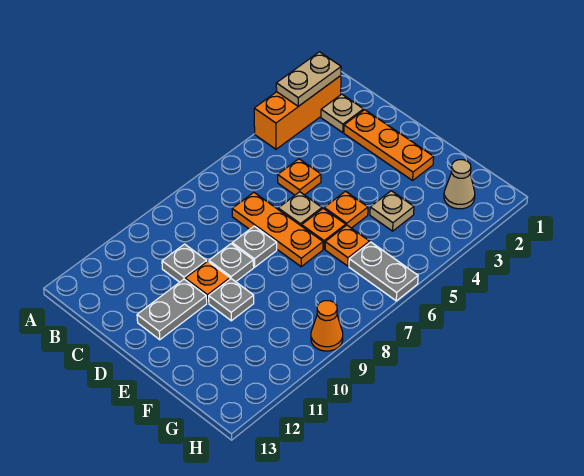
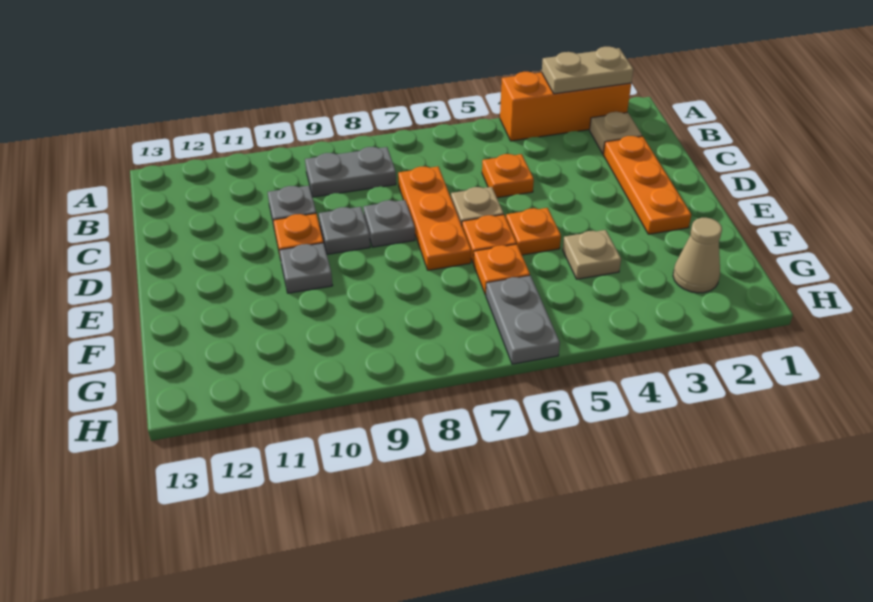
grey plate D11:D12 level 1 -> grey plate B8:B9 level 1
orange cone H9 level 1 -> none

